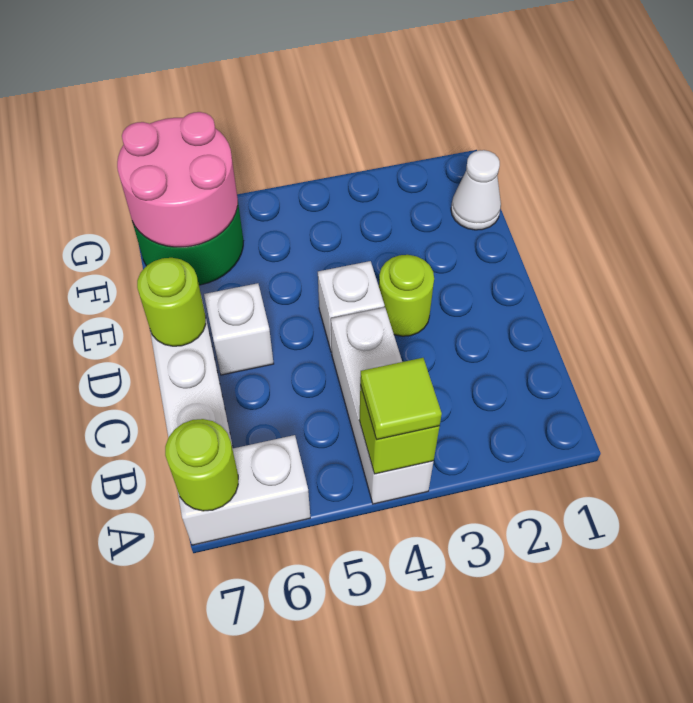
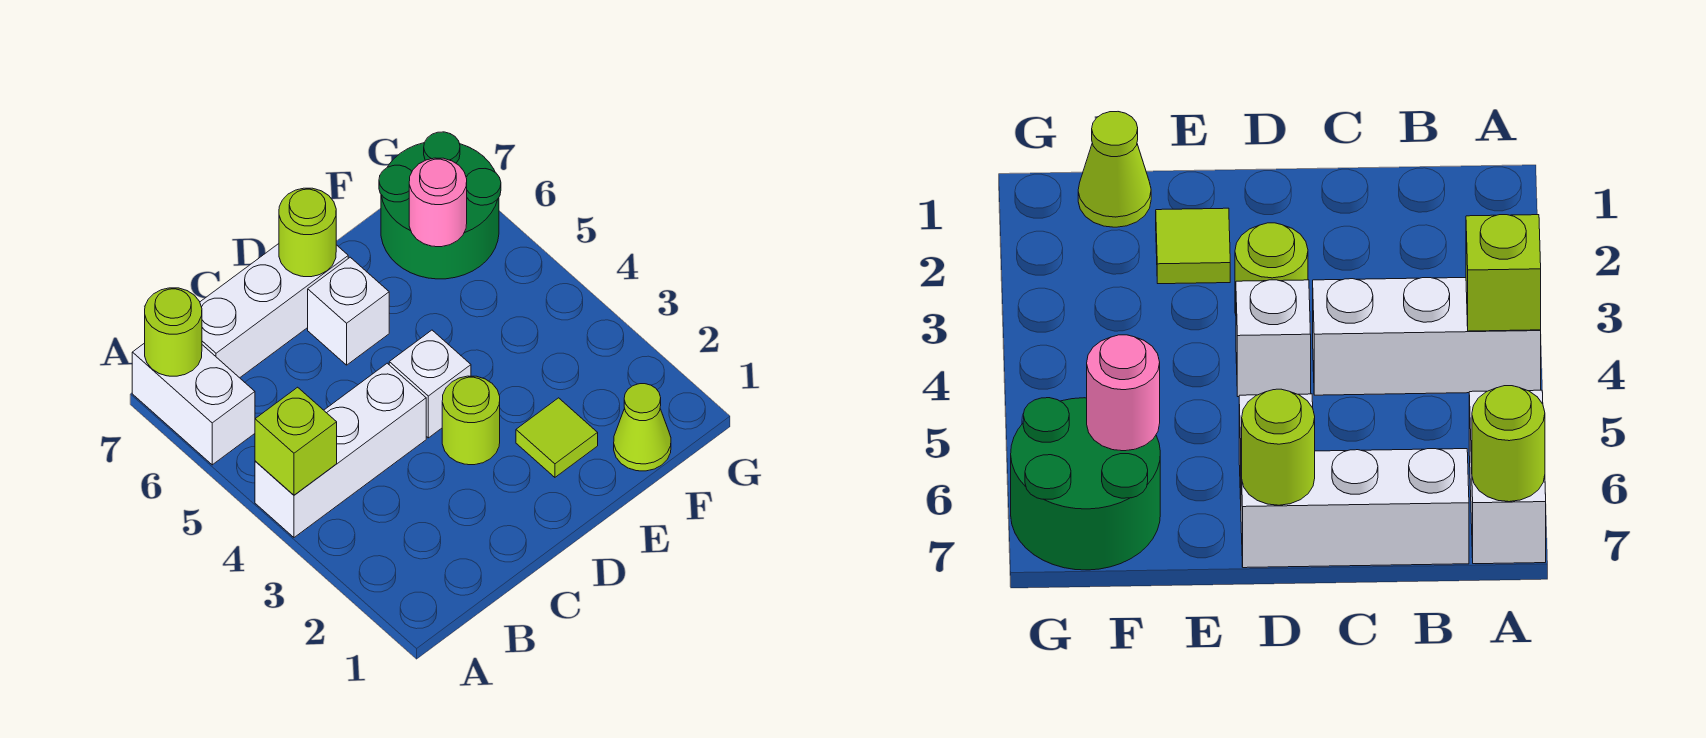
lime tile A4 level 3 -> lime tile E2 level 1
white cone F1 level 1 -> lime cone F1 level 1
pink round brick F6:G7 level 2 -> pink round brick F6 level 2

